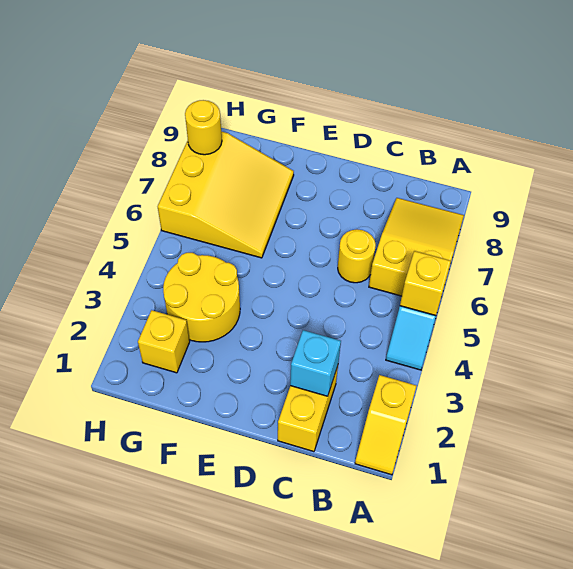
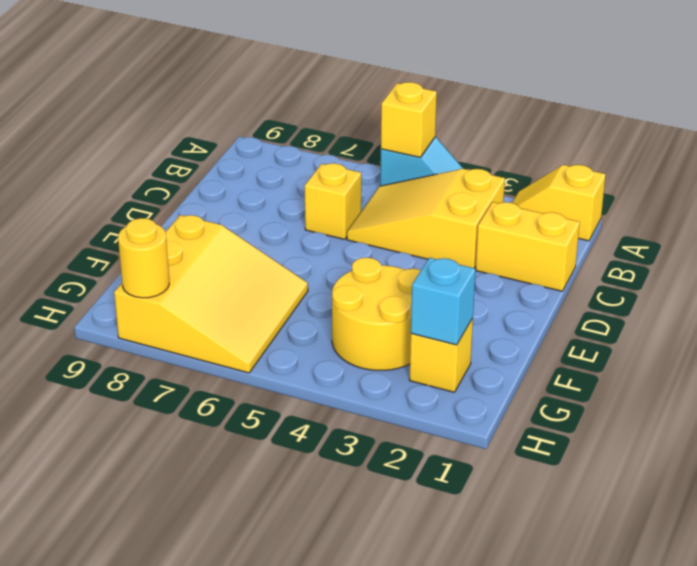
yellow slope A1:A2 level 1 top 2 -> yellow slope A1:A2 level 1 top 1
yellow slope A6:B8 level 1 top 6 -> yellow slope B3:C5 level 1 top 3
cyan brick C2 level 2 -> cyan brick G2 level 2
yellow round brick C6 level 1 -> yellow brick C6 level 1
yellow slope F6:H8 level 1 top H -> yellow slope F6:H8 level 1 top 8

